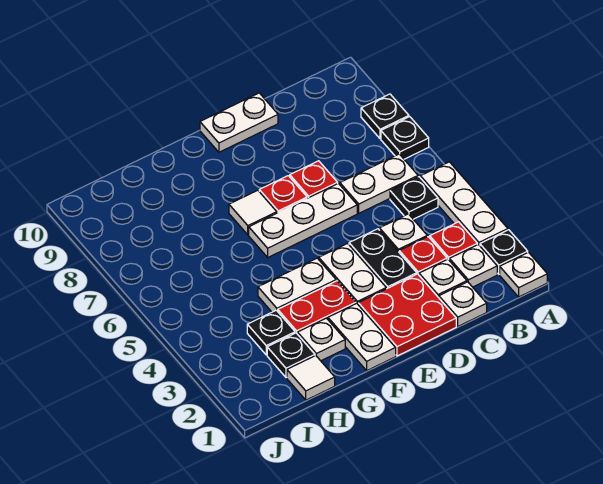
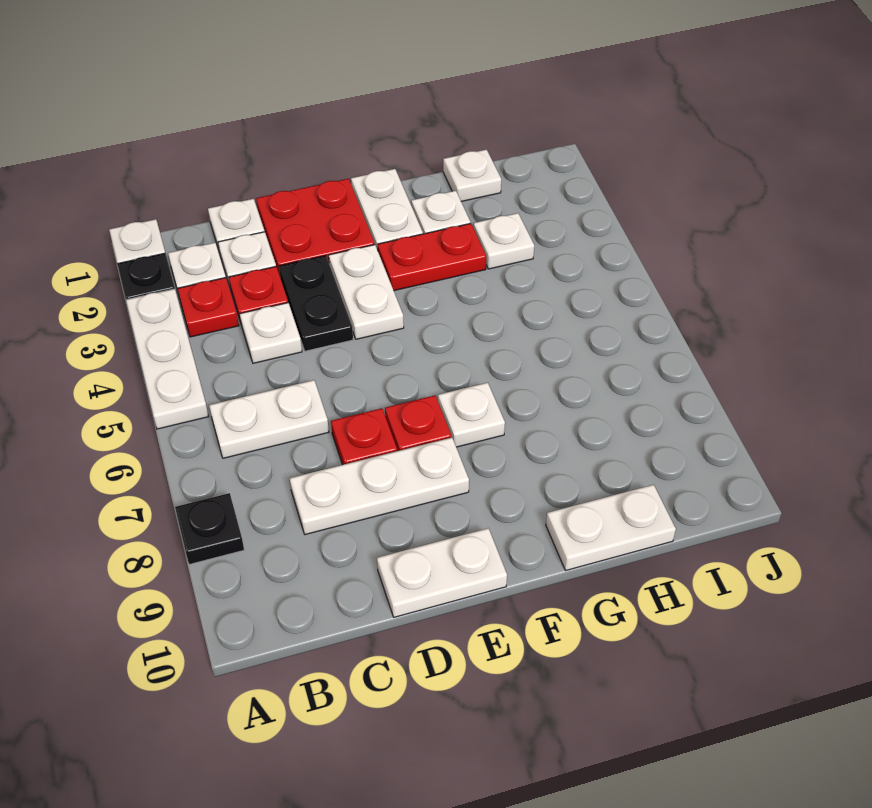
black plate A7 level 1 -> none
black plate B5 level 1 -> none
white plate D6:F6 level 1 -> white plate C8:E8 level 1
white plate F4:G4 level 1 -> white plate G10:H10 level 1
white tile F7 level 1 -> white plate F7 level 1
white tile H1 level 1 -> white plate H1 level 1
black plate H2 level 1 -> none
black plate H3 level 1 -> white plate H3 level 1

